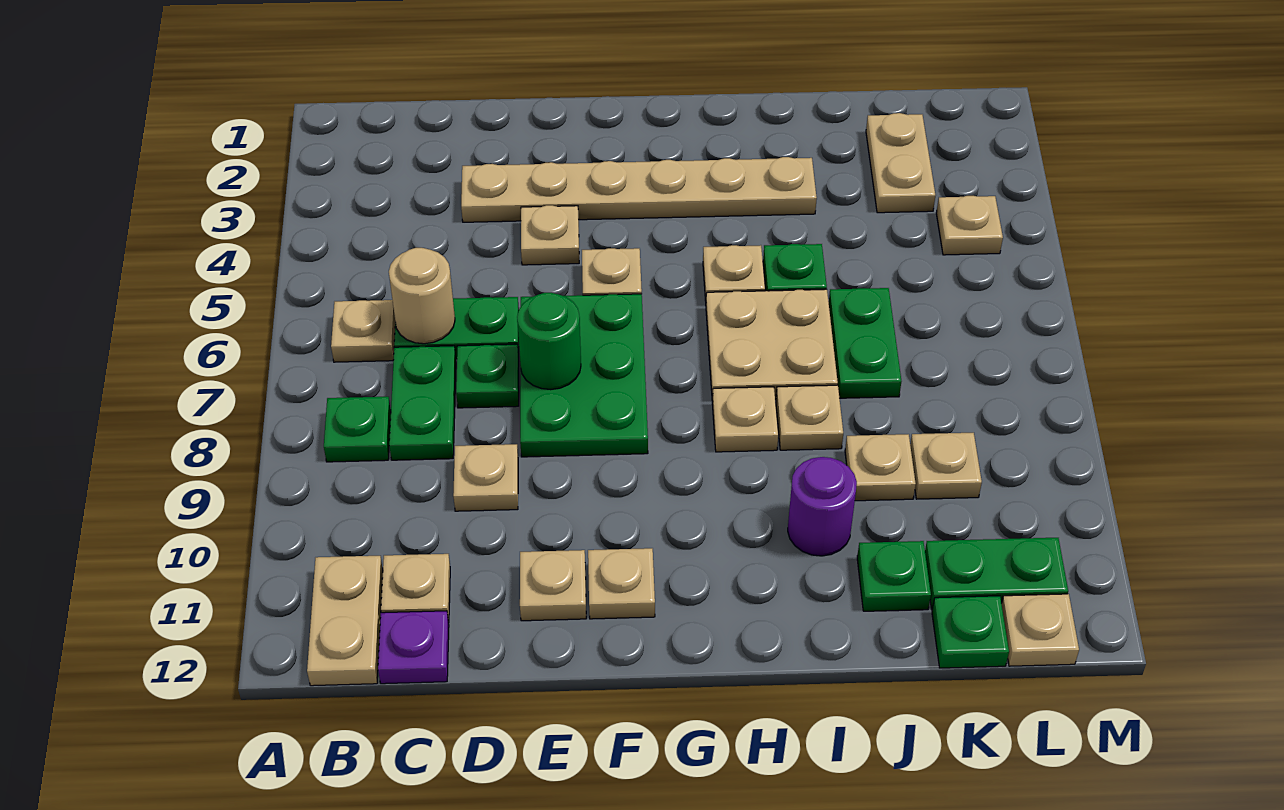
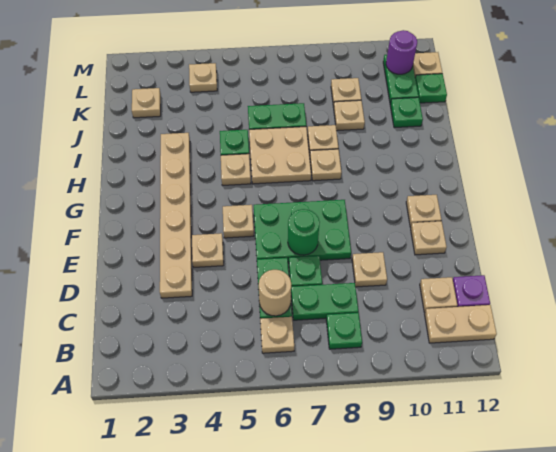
purple round brick I10 level 1 -> purple round brick L11 level 2
tan plate K2:K3 level 1 -> tan plate K2 level 1

